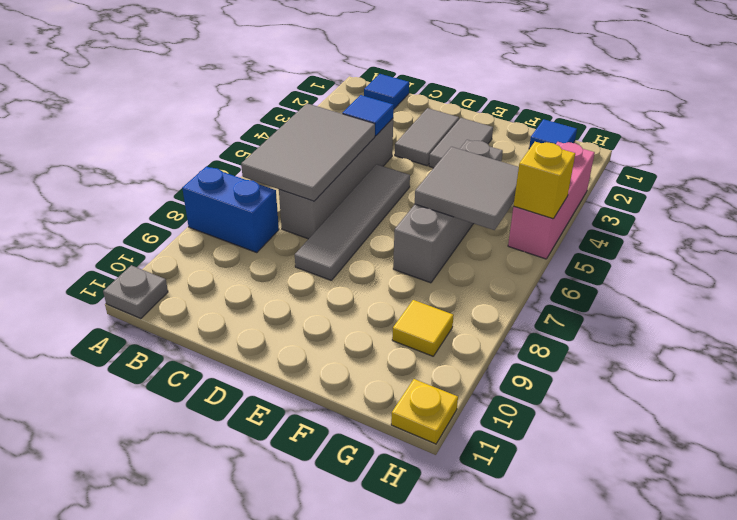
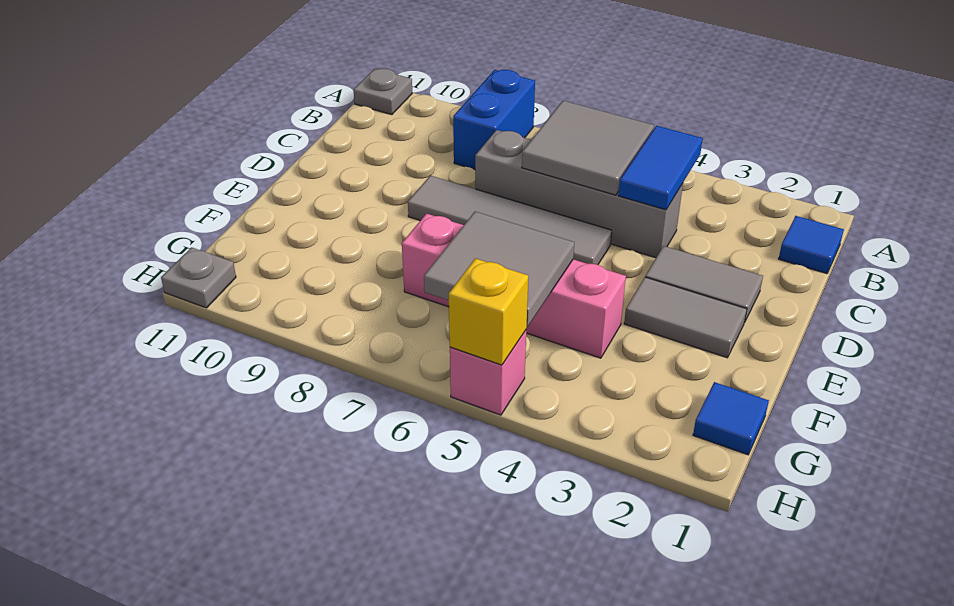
grey tile B5:C7 level 2 -> grey tile B5:C6 level 2
blue tile C4 level 2 -> blue tile B4:C4 level 2
grey brick F4:F7 level 1 -> pink brick F4:F7 level 1
yellow tile G9 level 1 -> none
pink brick H3:H5 level 1 -> pink brick H5 level 1
yellow plate H11 level 1 -> grey plate H11 level 1

